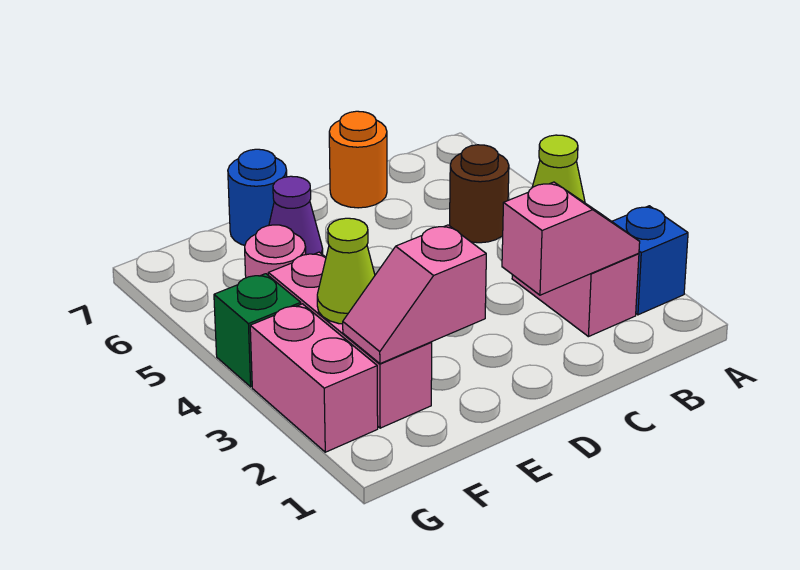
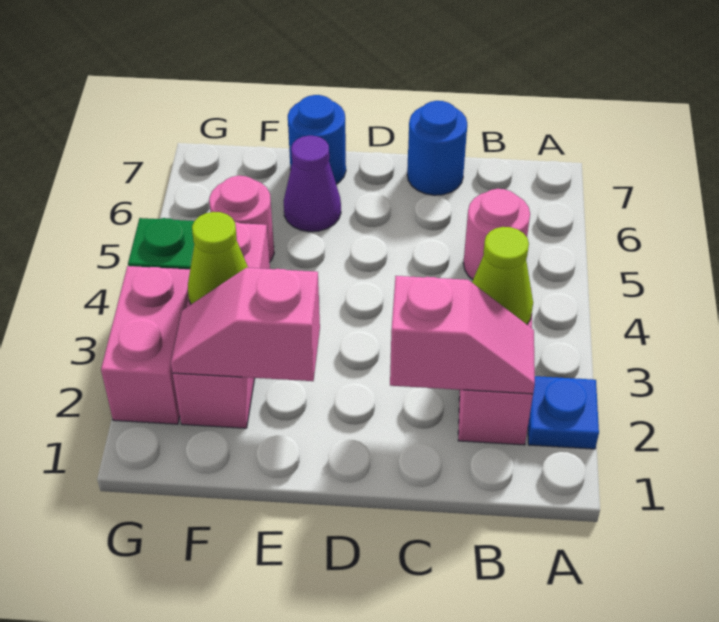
blue brick A2 level 1 -> blue plate A2 level 1
brown round brick B5 level 1 -> pink round brick B5 level 1
orange round brick C7 level 1 -> blue round brick C7 level 1

